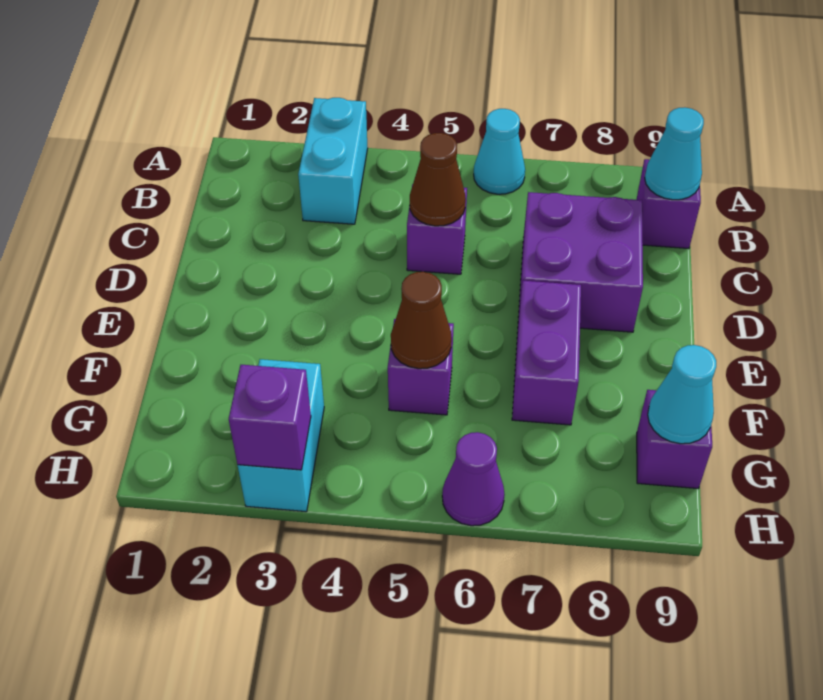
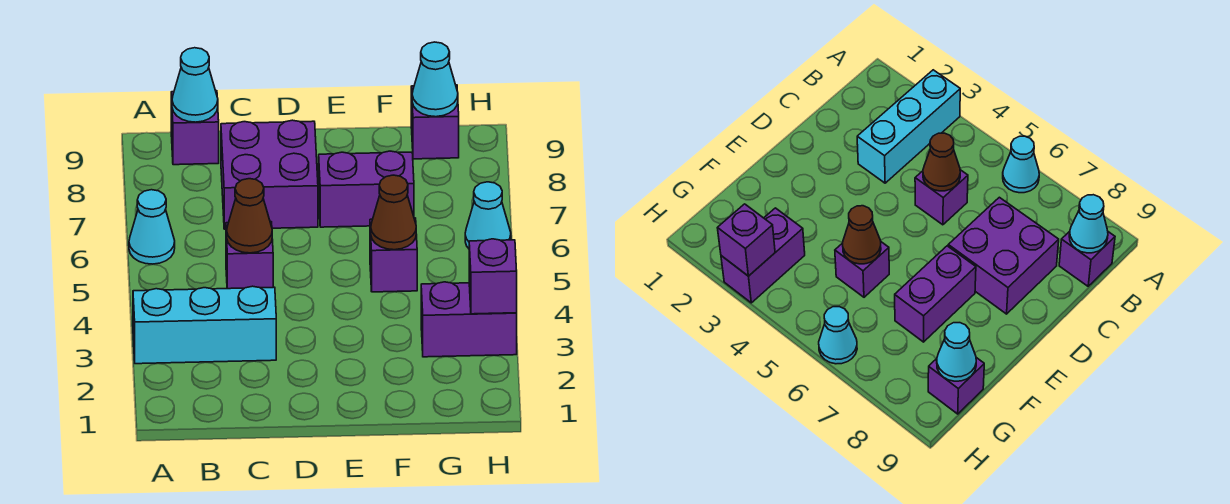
cyan brick A3:B3 level 1 -> cyan brick A3:C3 level 1
cyan brick G3:H3 level 1 -> purple brick G3:H3 level 1
purple cone H6 level 1 -> cyan cone H6 level 1

